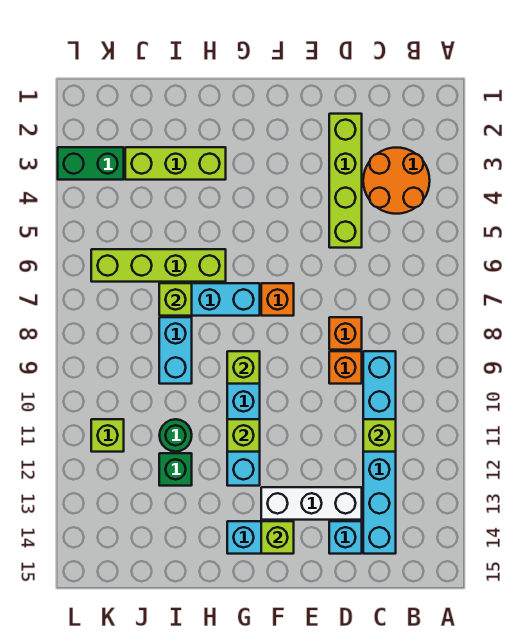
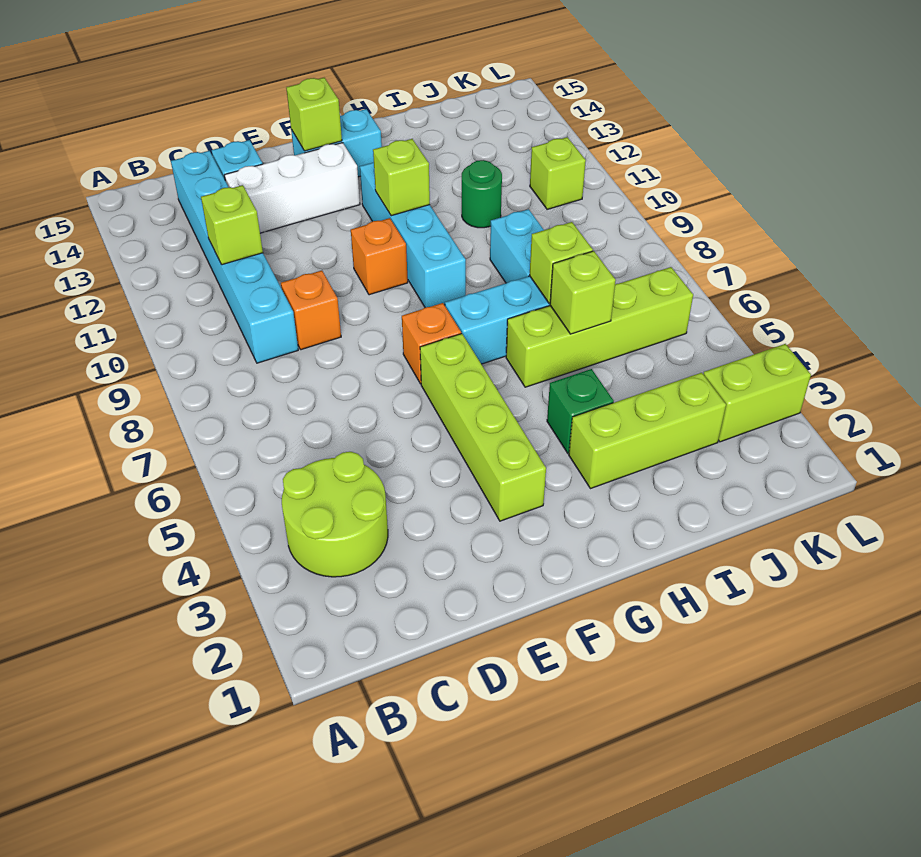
orange round brick B3:C4 level 1 -> lime round brick B3:C4 level 1
lime brick D2:D5 level 1 -> lime brick F3:F6 level 1
orange brick D8 level 1 -> orange brick F10 level 1
lime brick G9 level 2 -> lime brick I6 level 2
green brick I12 level 1 -> green brick H4 level 1
green brick K3:L3 level 1 -> lime brick K3:L3 level 1

